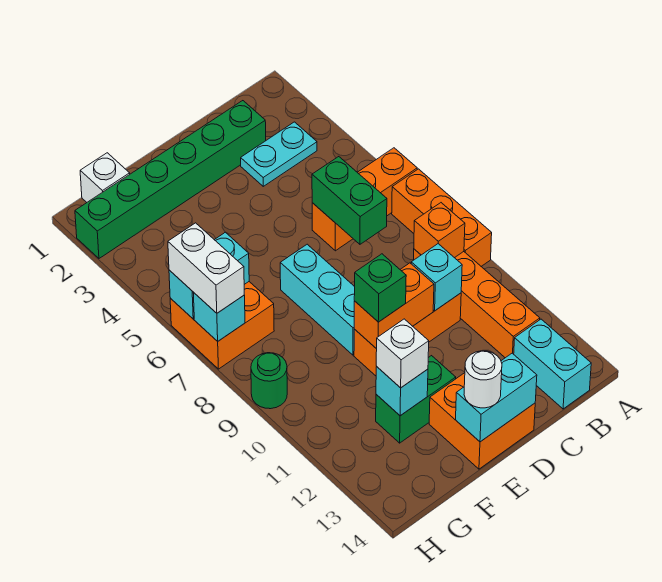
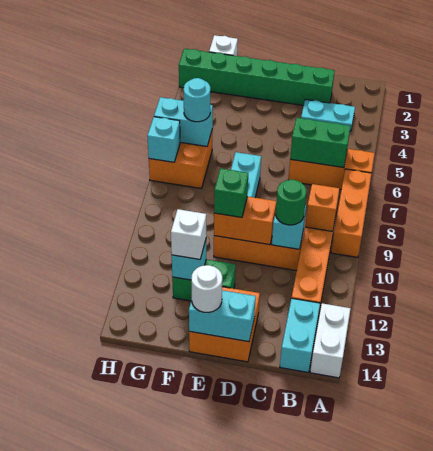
green brick C6:C7 level 2 -> green brick B6:C6 level 2
none -> cyan round brick G6 level 3
white brick H6:H7 level 3 -> white brick A13:A14 level 1
green round brick H9 level 1 -> green round brick C10 level 3

